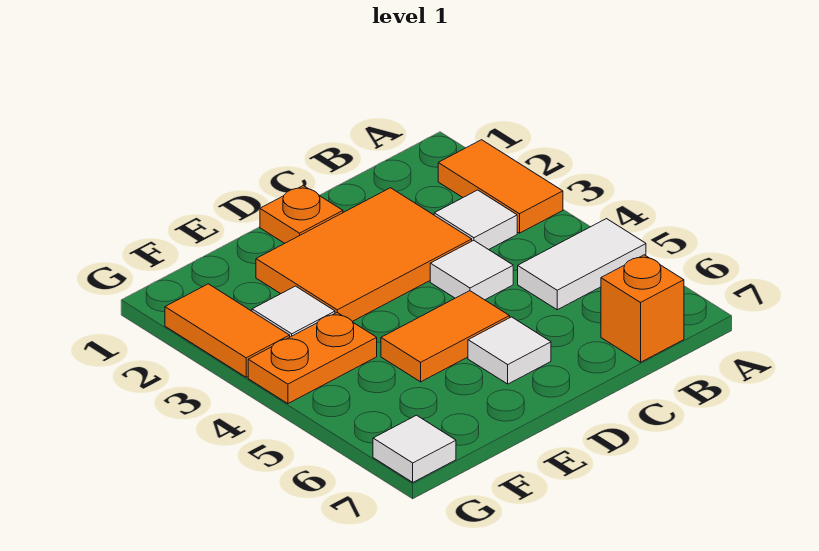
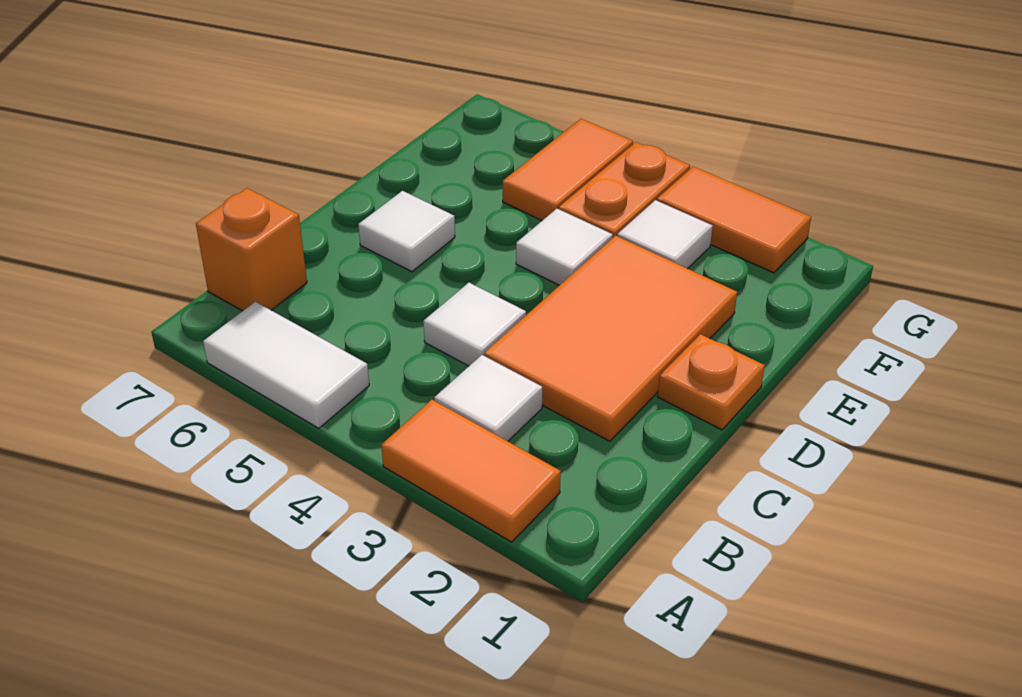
white tile A5:B5 level 1 -> white tile A5:A6 level 1
orange tile D5:E5 level 1 -> orange tile F5:G5 level 1
white tile G7 level 1 -> white tile E4 level 1

